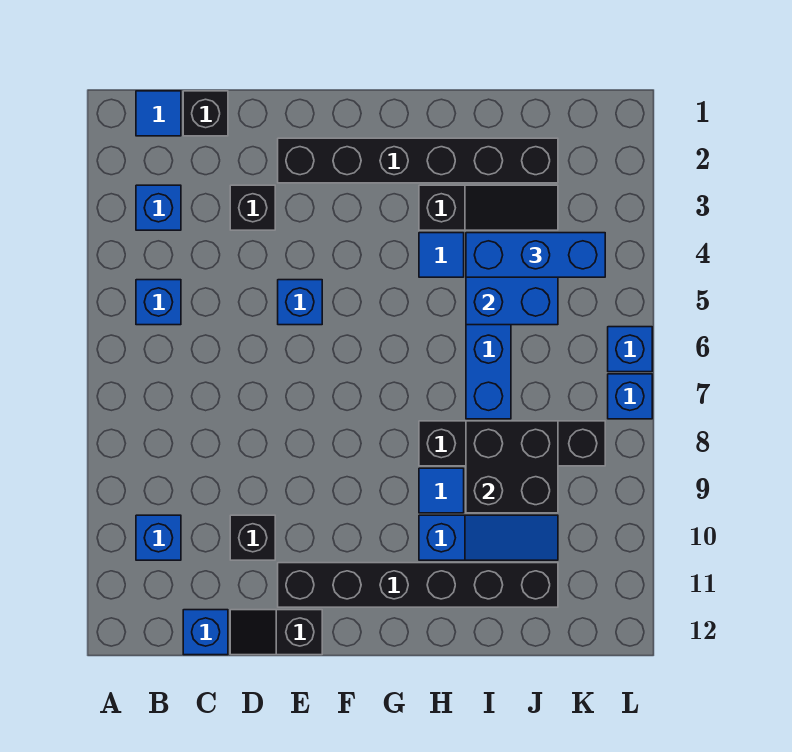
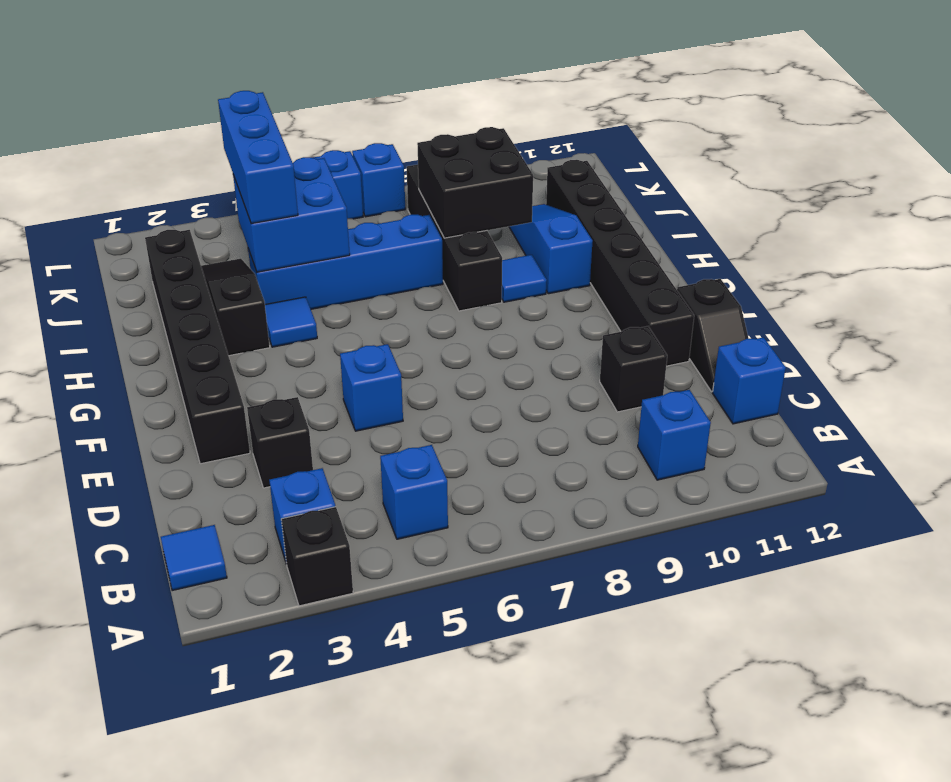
black brick C1 level 1 -> black brick A3 level 1

